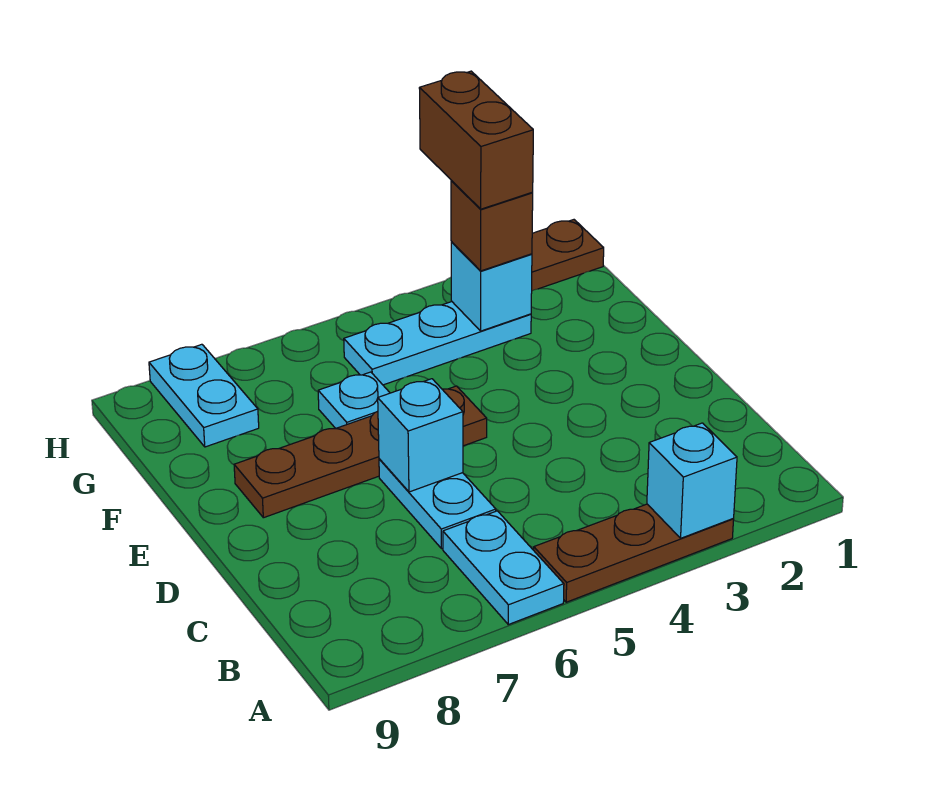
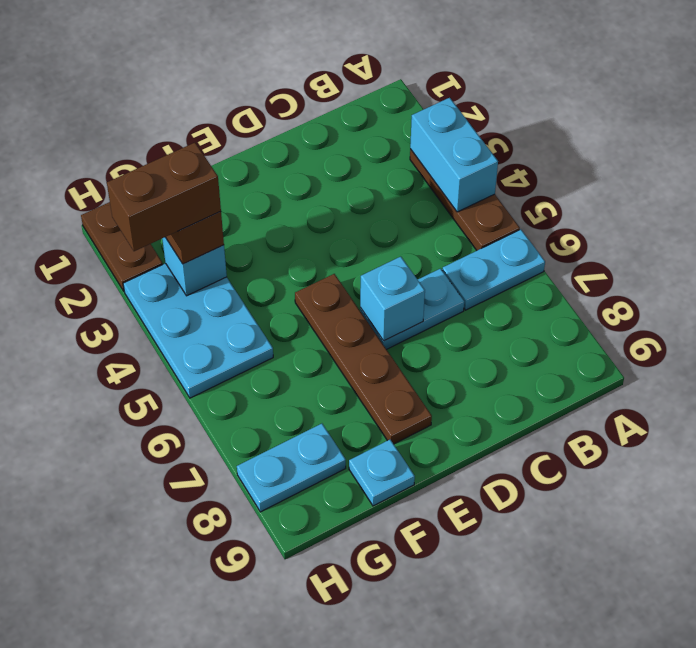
cyan brick A3 level 2 -> cyan brick A3:A4 level 2
cyan plate F6 level 1 -> cyan plate F9 level 1
cyan plate G3:G5 level 1 -> cyan plate G3:H5 level 1

